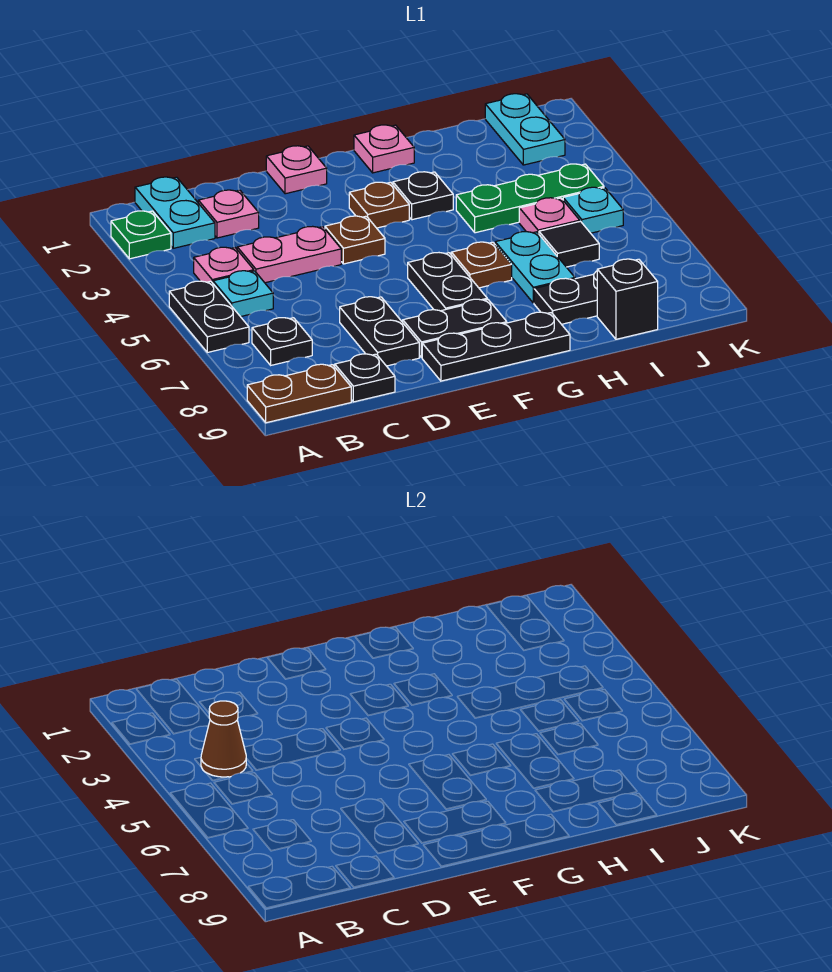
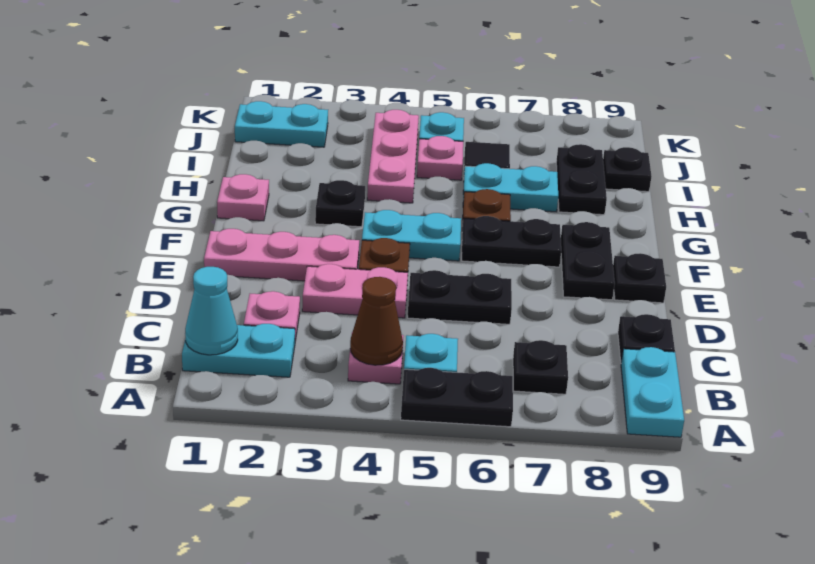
green plate A2 level 1 -> none
brown plate A9:B9 level 1 -> cyan plate A9:B9 level 1
none -> cyan cone B1 level 2
pink plate C4:D4 level 1 -> pink plate D3:D4 level 1
black plate D7:D8 level 1 -> black plate D5:D6 level 1
pink plate E1 level 1 -> pink plate E1:E3 level 1
black plate E9:G9 level 1 -> black plate E9 level 1
brown plate F3 level 1 -> none
none -> cyan plate F4:F5 level 1
green plate H4:J4 level 1 -> pink plate H4:J4 level 1
black brick I9 level 1 -> black plate I9 level 1

